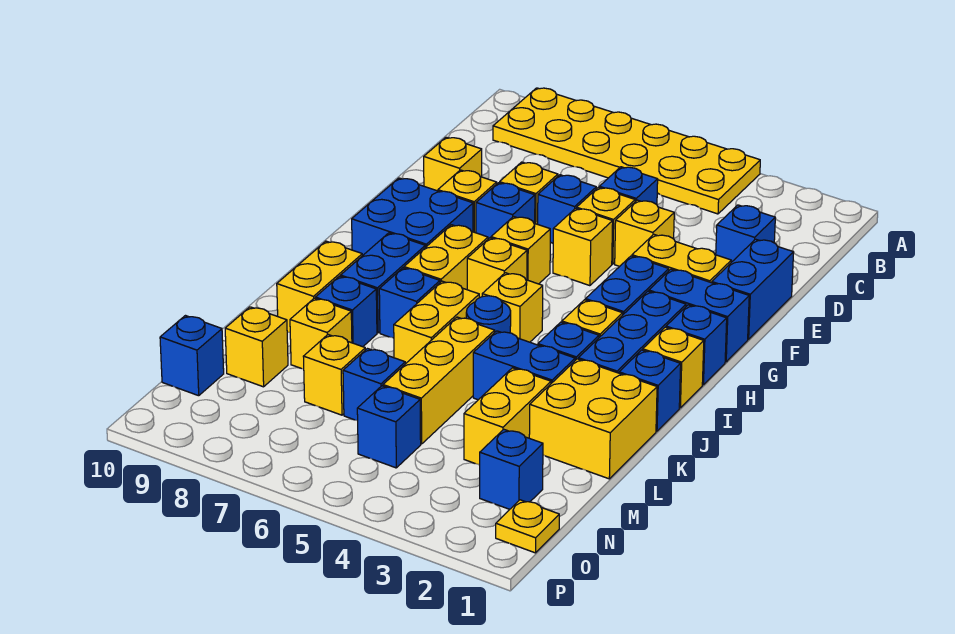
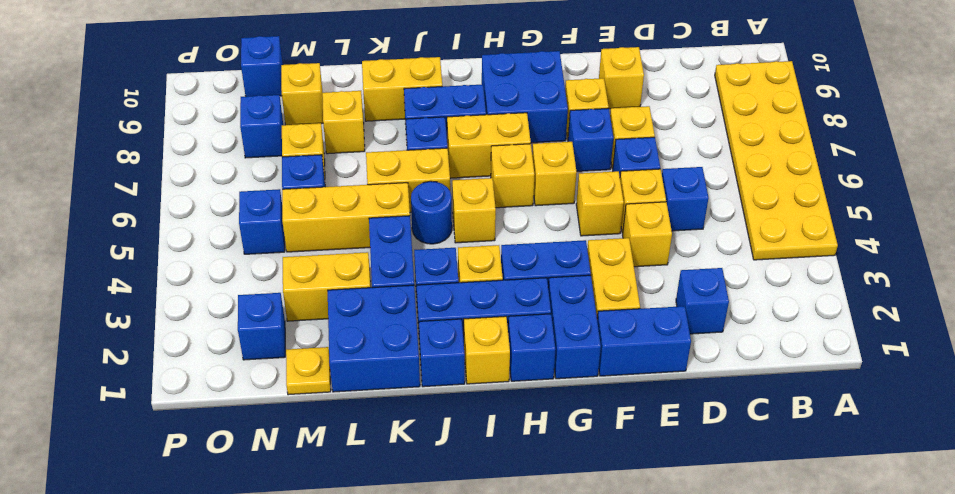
yellow brick K1:L2 level 1 -> blue brick K1:L2 level 1
blue brick K8 level 1 -> blue brick N8 level 1
yellow plate O1 level 1 -> yellow plate M1 level 1

